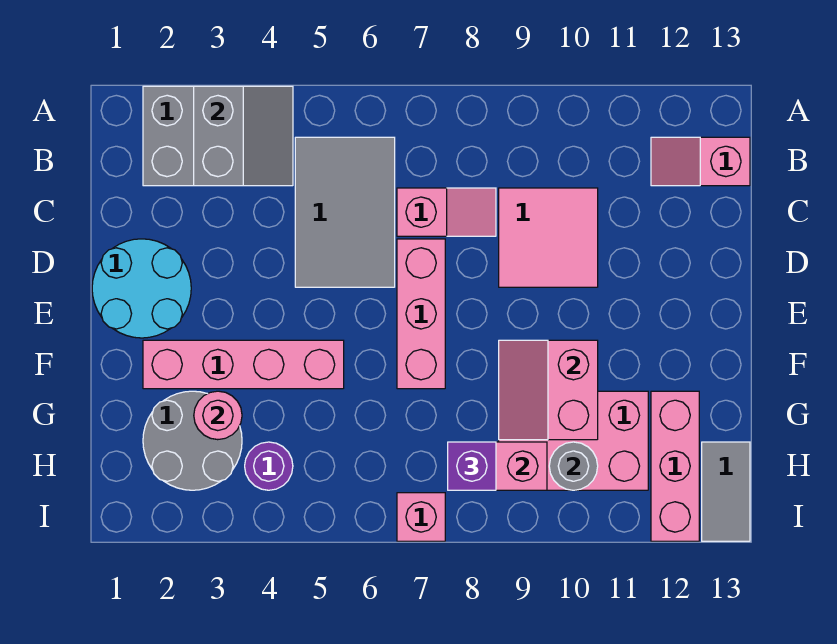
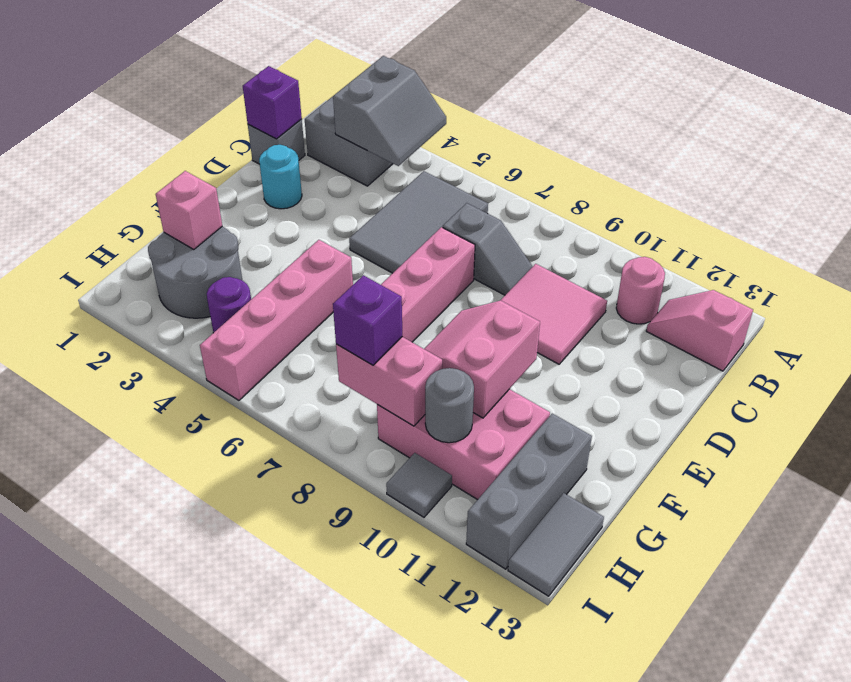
none -> grey brick C1 level 1
none -> purple brick C1 level 2
pink slope C7:C8 level 1 top 7 -> grey slope C7:C8 level 1 top 7
cyan round brick D1:E2 level 1 -> cyan round brick D2 level 1
pink brick F2:F5 level 1 -> pink brick F5:I5 level 1
pink round brick G3 level 2 -> pink round brick B11 level 1
pink brick G12:I12 level 1 -> grey brick G12:I12 level 1
pink brick I7 level 1 -> pink brick G2 level 2
none -> grey tile I10 level 1

